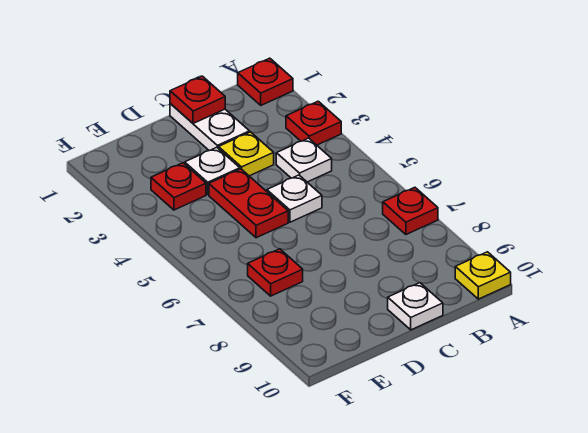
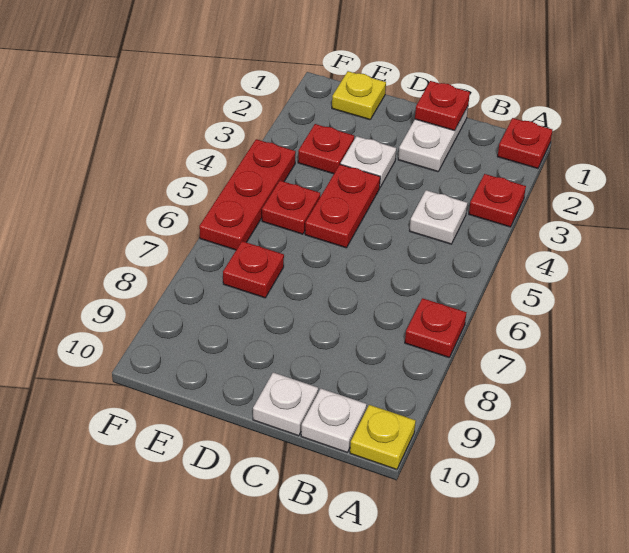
yellow plate C3 level 1 -> yellow plate E1 level 1
white plate C5 level 1 -> white plate B10 level 1
none -> red plate E5 level 1
none -> red plate F4:F6 level 1

